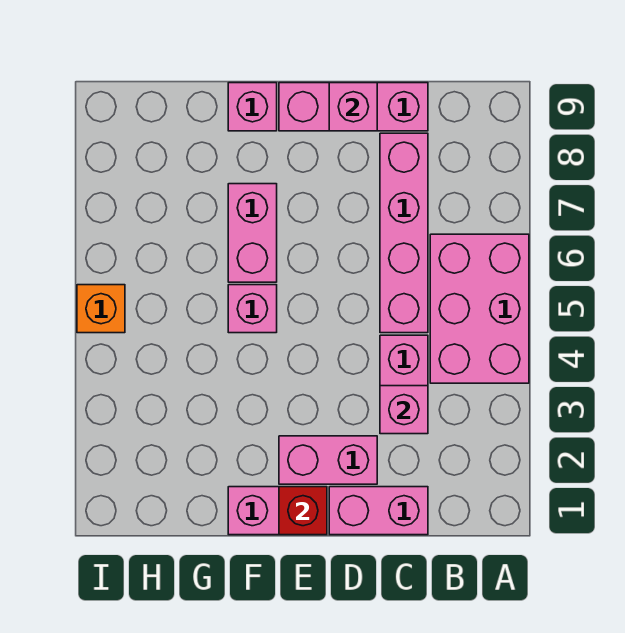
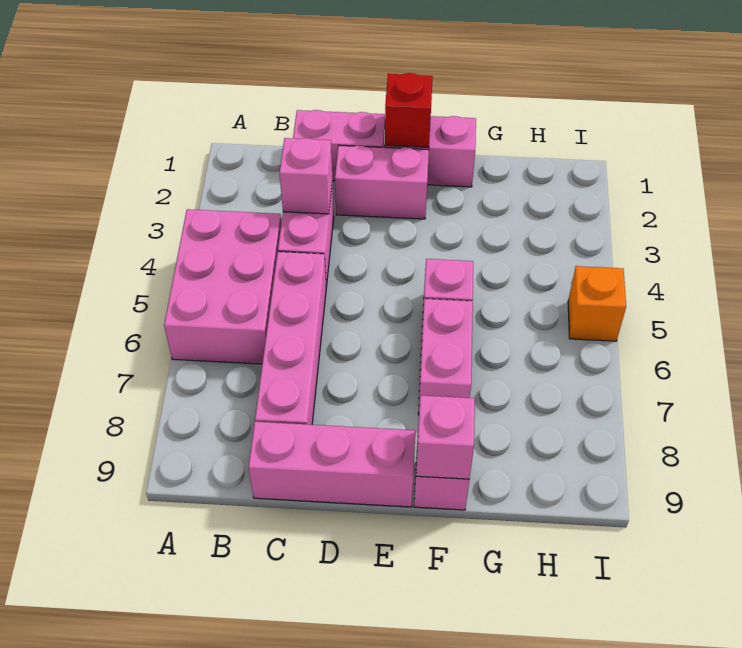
pink brick D9 level 2 -> pink brick F9 level 2

